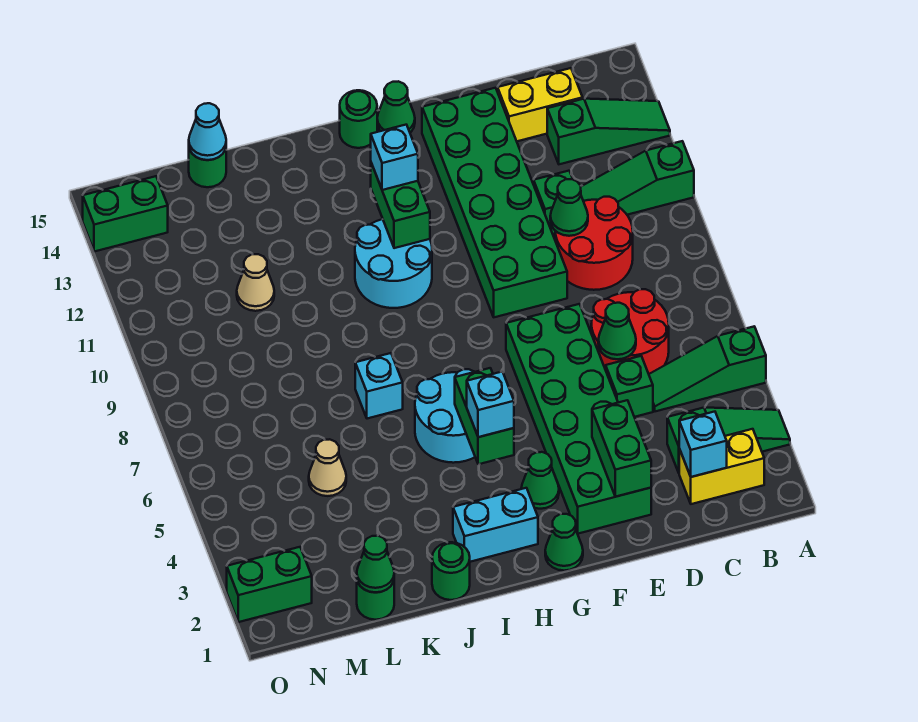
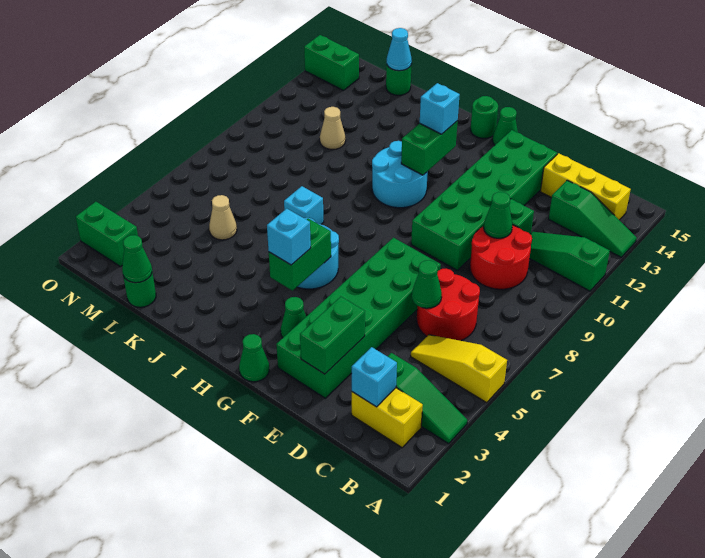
green slope A5:C5 level 1 top A -> yellow slope A5:C5 level 1 top A
yellow brick C14:D14 level 1 -> yellow brick B14:D14 level 1
green brick D5 level 1 -> none
cyan brick H2:I2 level 1 -> none
green round brick J1 level 1 -> none

